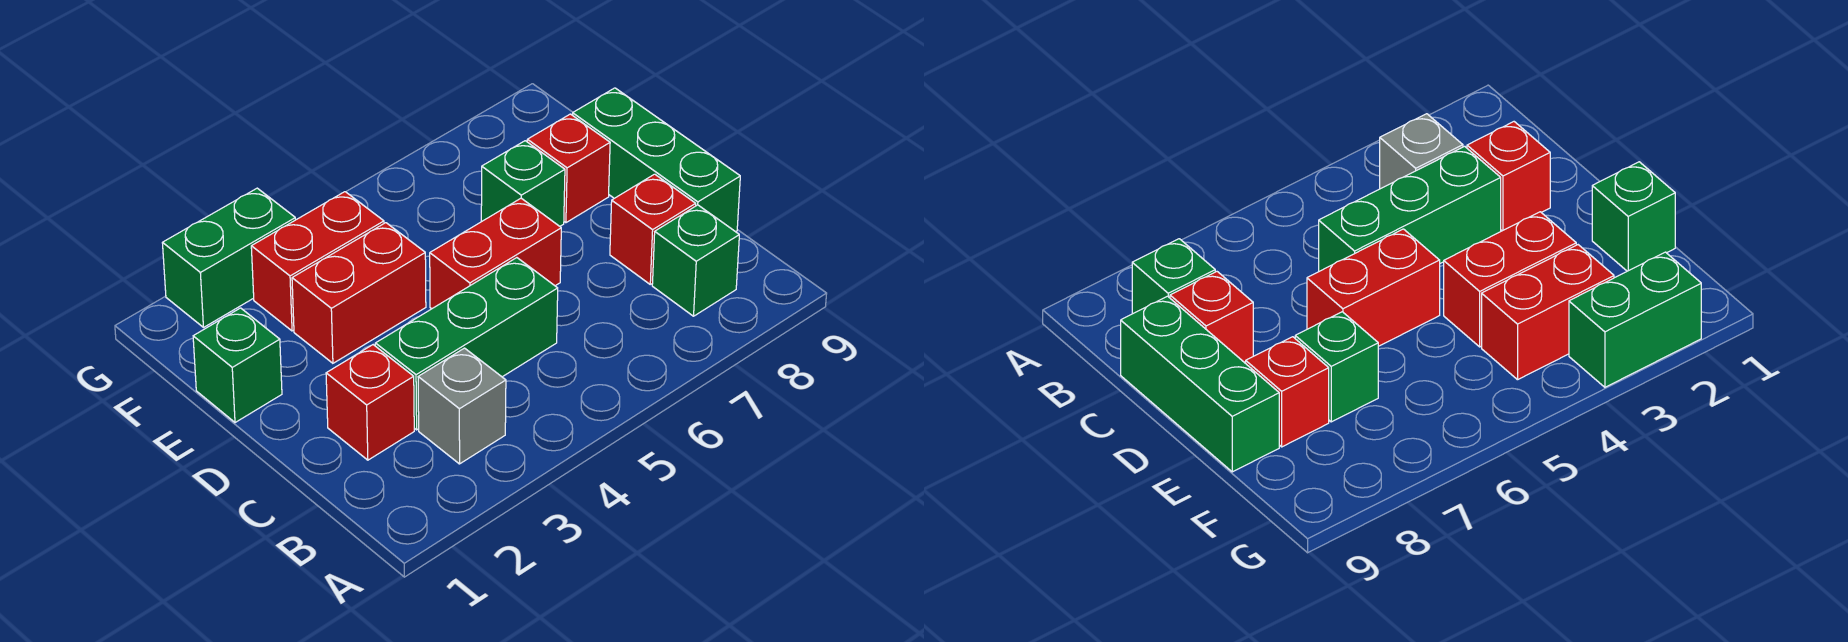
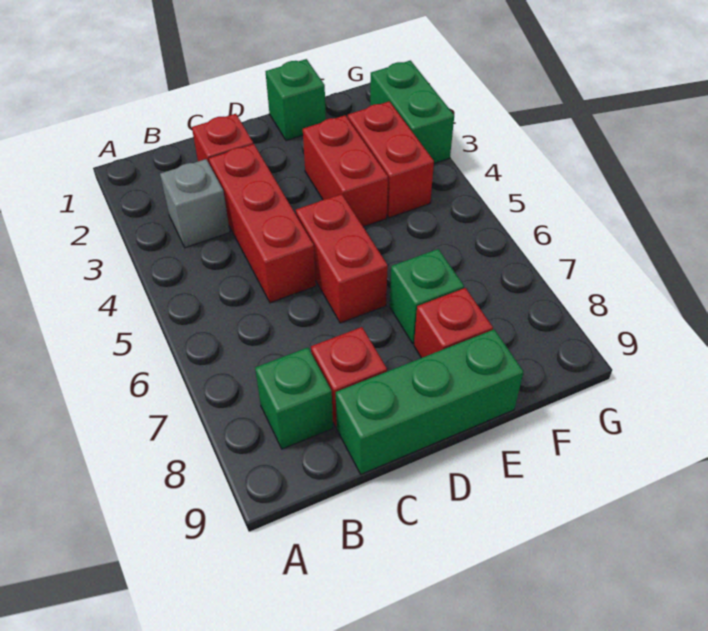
green brick C3:C5 level 1 -> red brick C3:C5 level 1

